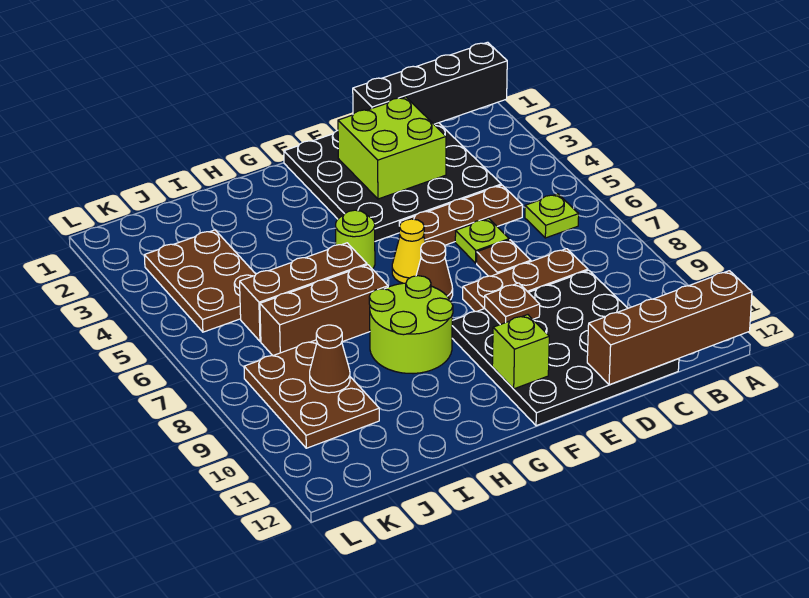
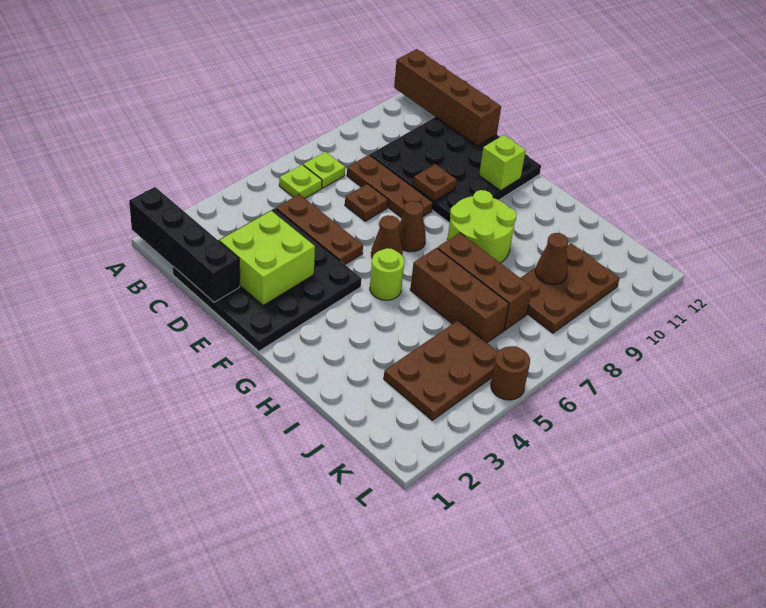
lime plate D6 level 1 -> lime plate B7 level 1
yellow cone F6 level 1 -> brown cone F6 level 1
none -> brown round brick L5 level 1

